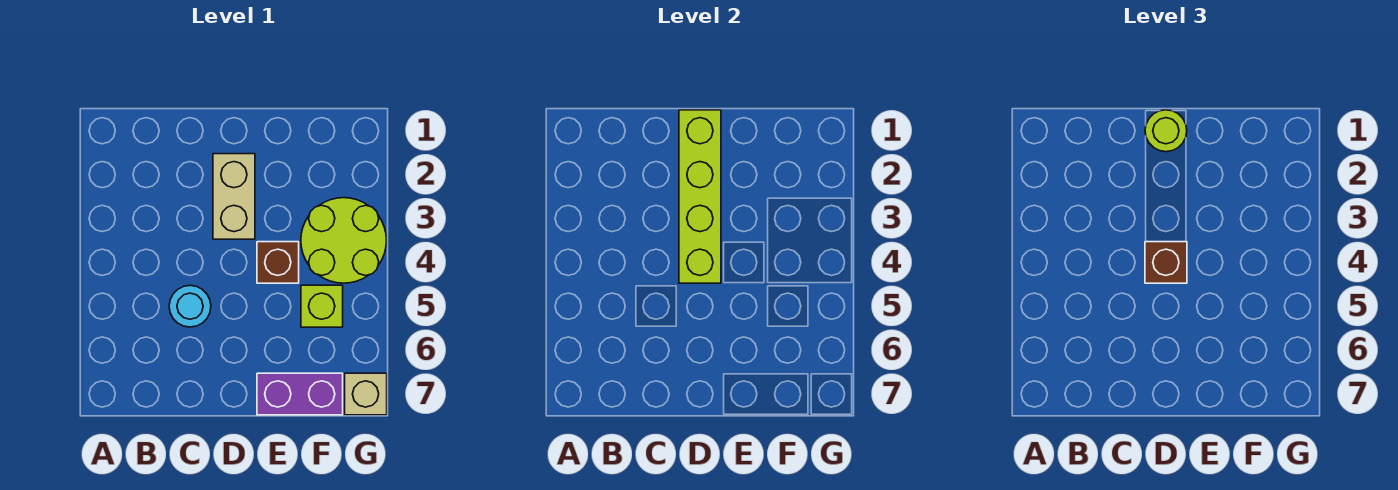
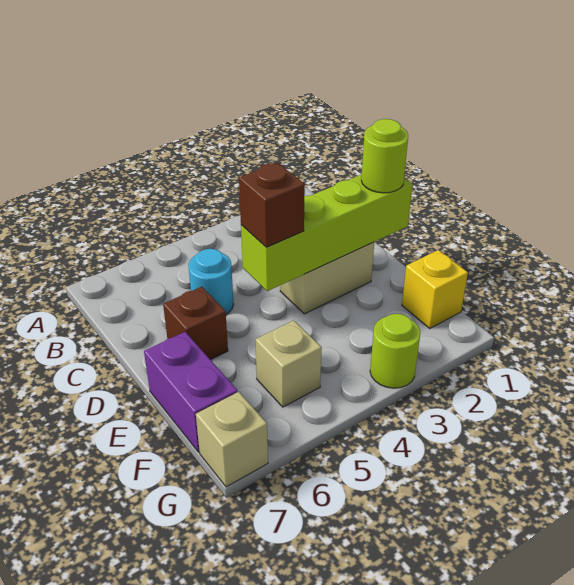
brown brick E4 level 1 -> brown brick D6 level 1
none -> yellow brick F1 level 1
lime round brick F3:G4 level 1 -> lime round brick G3 level 1
lime brick F5 level 1 -> tan brick F5 level 1

